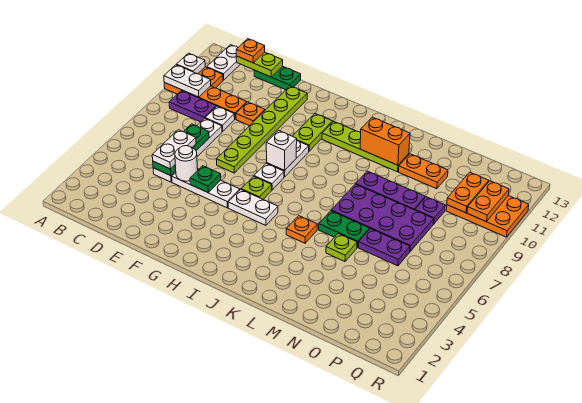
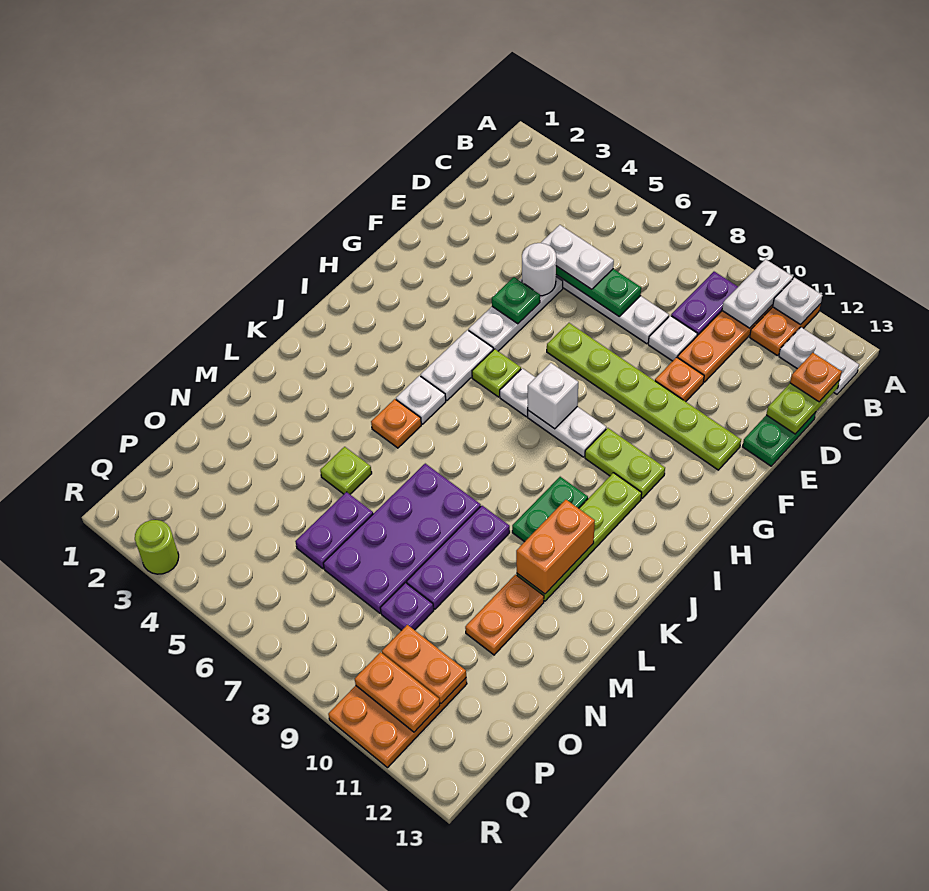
none -> white plate J5 level 1
green plate L6:M6 level 1 -> green plate J10:K10 level 1
none -> lime round brick R3 level 1

